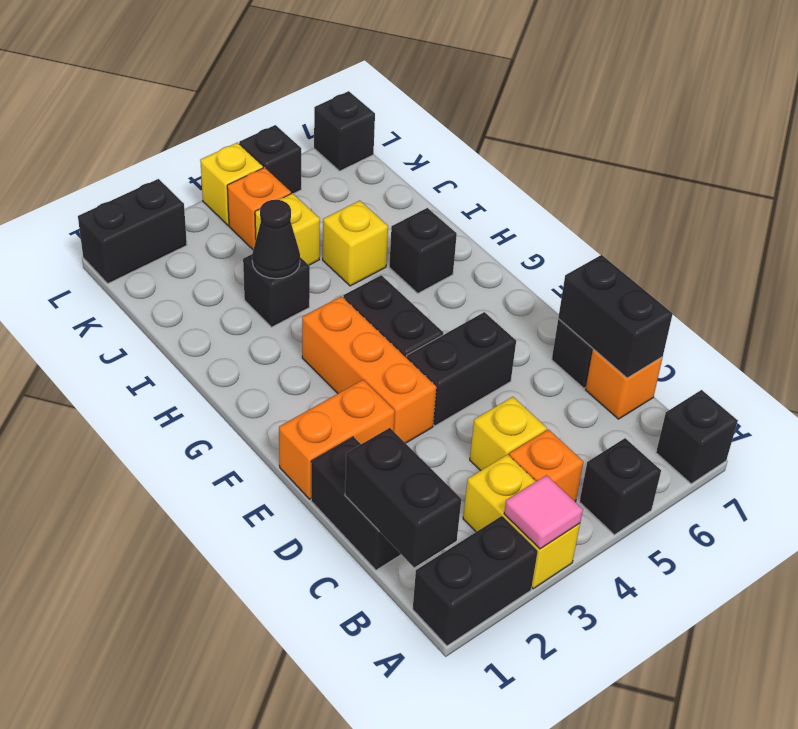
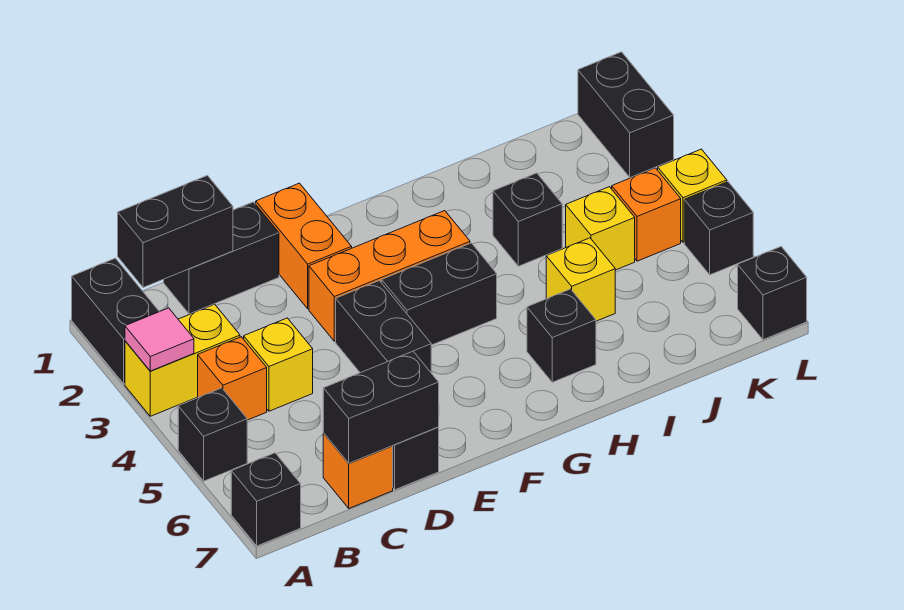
black cone I3 level 2 -> none

